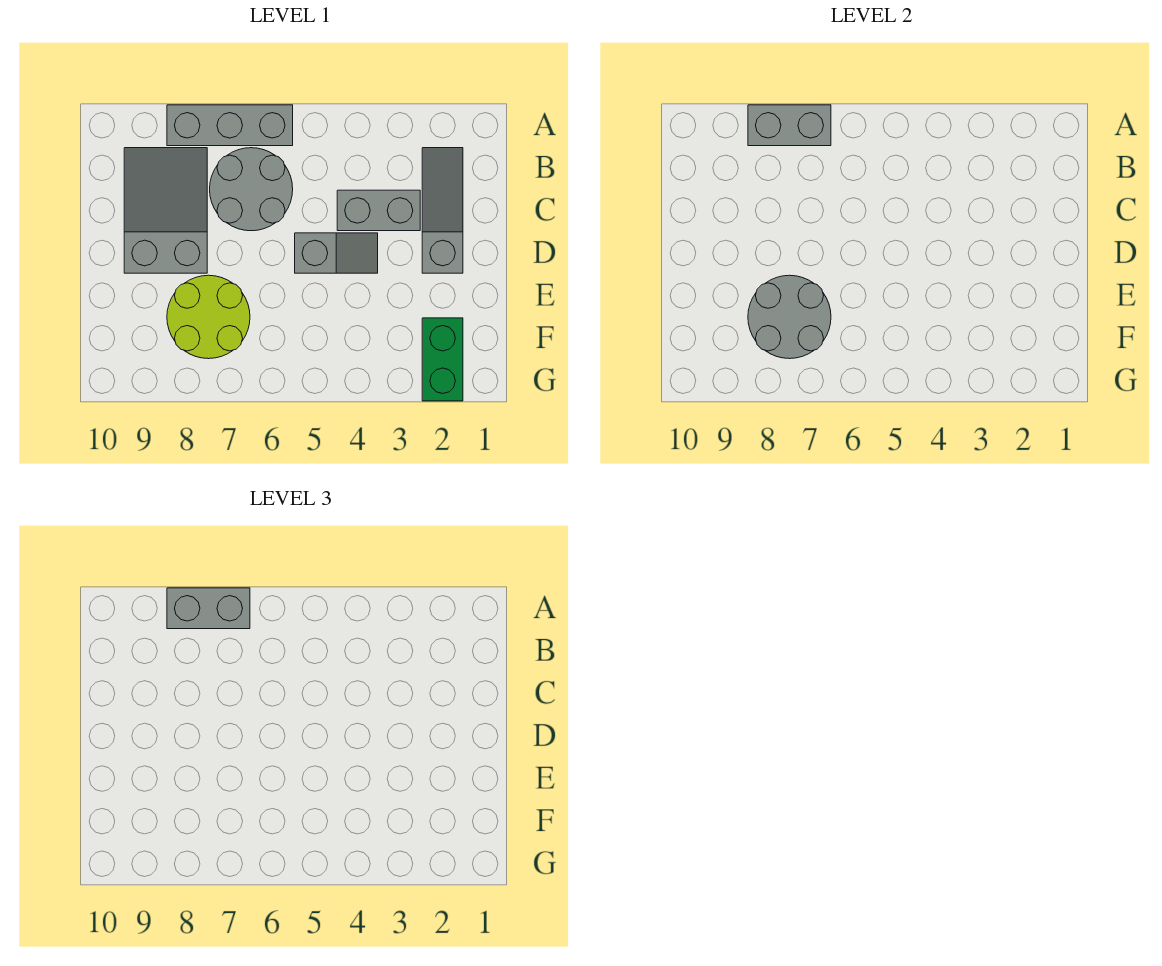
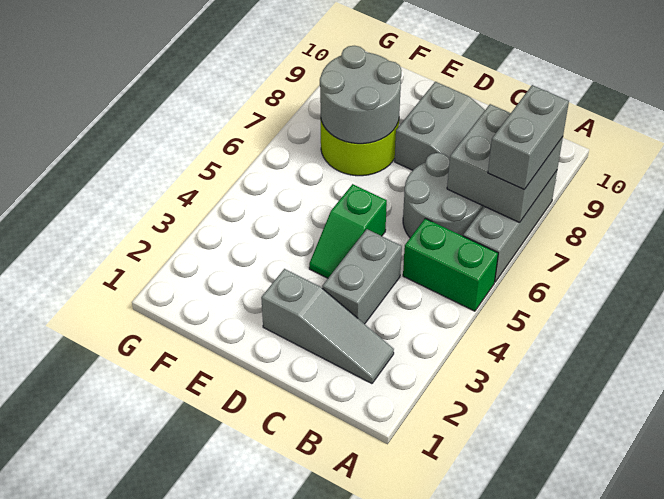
grey brick A7:A8 level 2 -> grey brick A7:B8 level 2
grey slope D4:D5 level 1 top 5 -> green slope D4:D5 level 1 top 5
green brick F2:G2 level 1 -> green brick A5:B5 level 1

